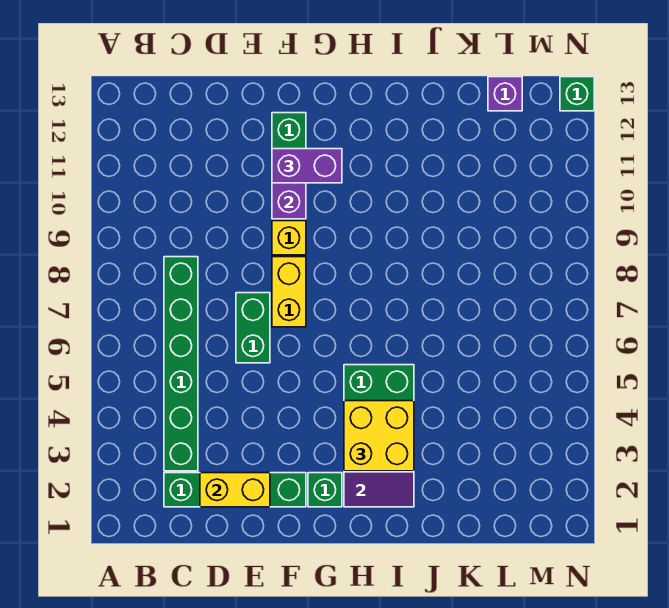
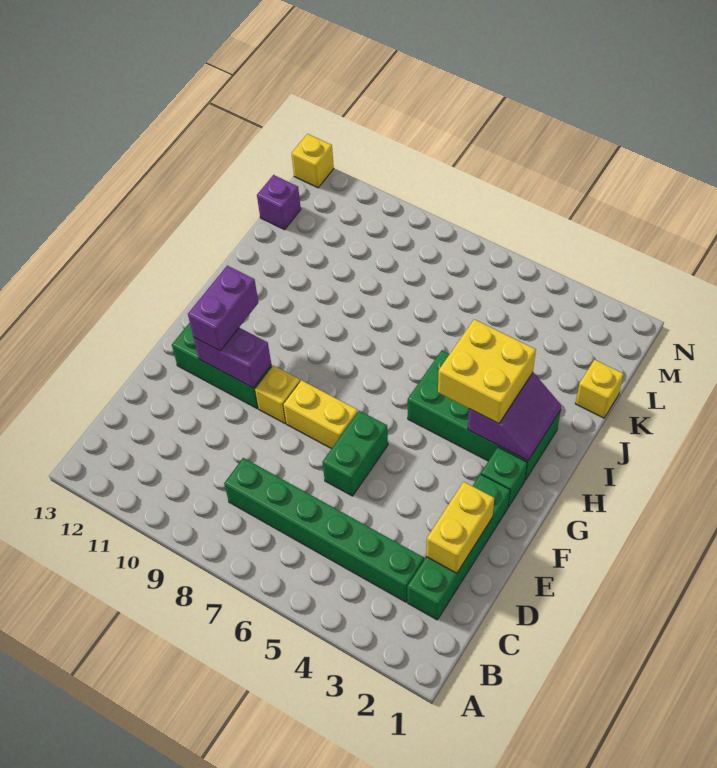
green brick E6:E7 level 1 -> green brick E6:F6 level 1
none -> yellow brick K1 level 1
green brick N13 level 1 -> yellow brick N13 level 1

